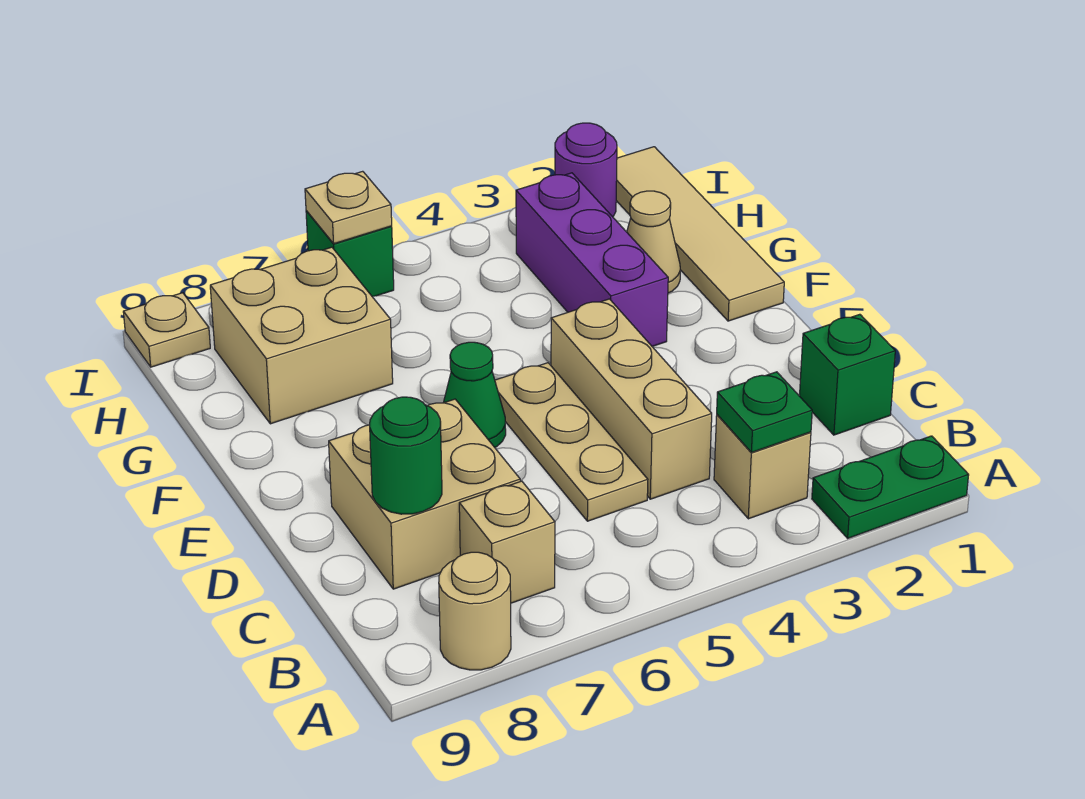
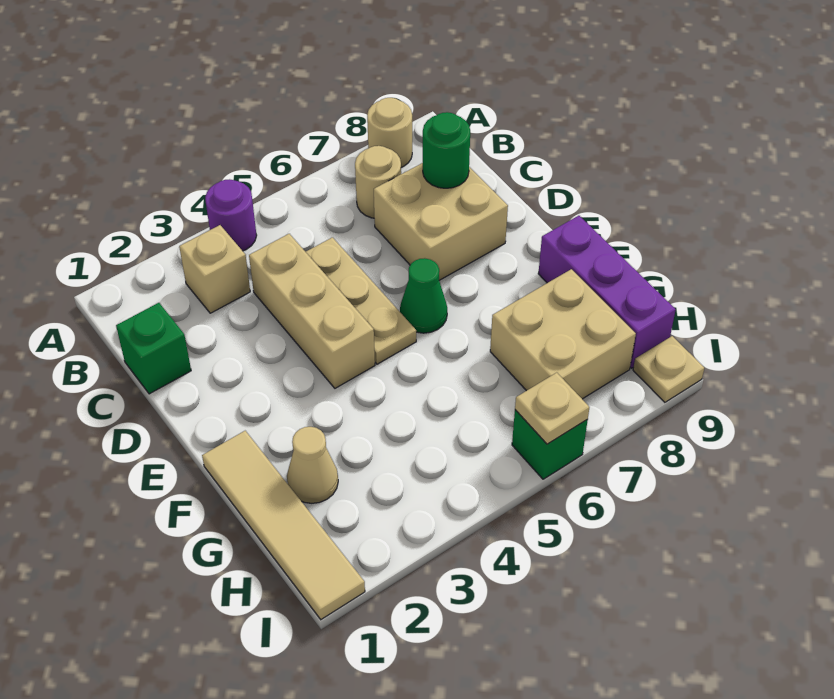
green plate A1:A2 level 1 -> none
green plate B3 level 2 -> none
tan brick B7 level 1 -> tan round brick B7 level 1
purple brick F3:H3 level 1 -> purple brick F9:H9 level 1
purple round brick I2 level 1 -> purple round brick A4 level 1

